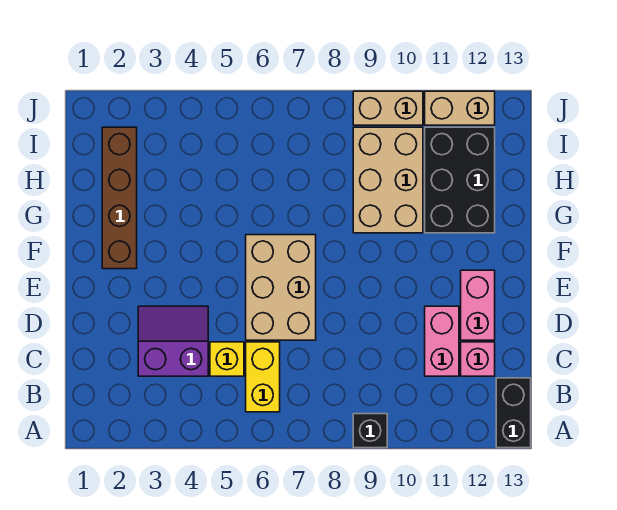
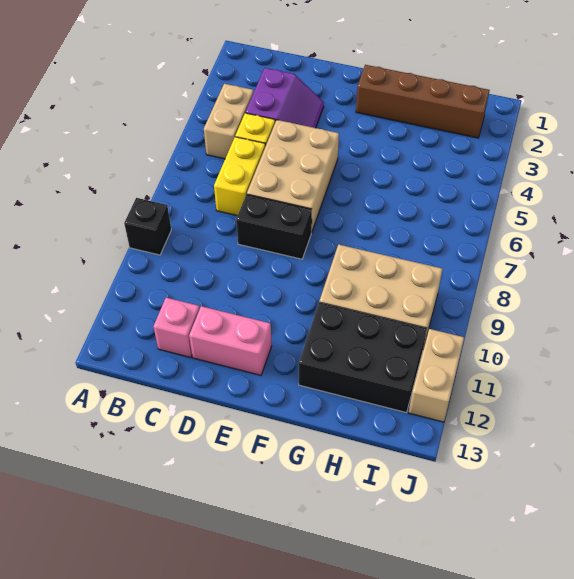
black brick A13:B13 level 1 -> black brick D8:E8 level 1
yellow brick B6:C6 level 1 -> yellow brick C6:C7 level 1
pink brick C11:D11 level 1 -> none
tan brick D6:F7 level 1 -> tan brick D5:E7 level 1
tan brick J9:J10 level 1 -> tan brick B4:B5 level 1

